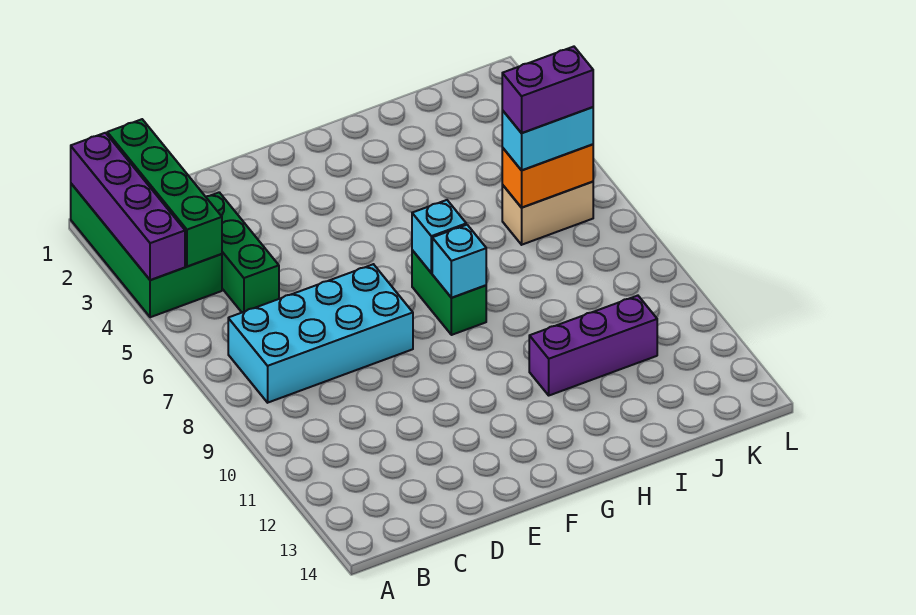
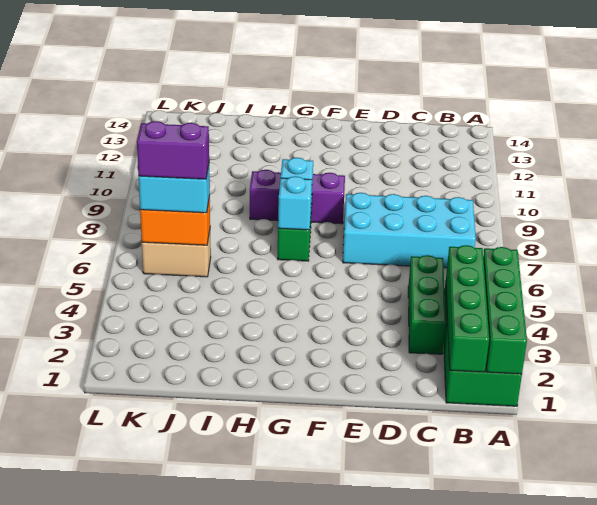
purple brick A1:A4 level 2 -> green brick A1:A4 level 2
purple brick H11:J11 level 1 -> purple brick F9:H9 level 1

